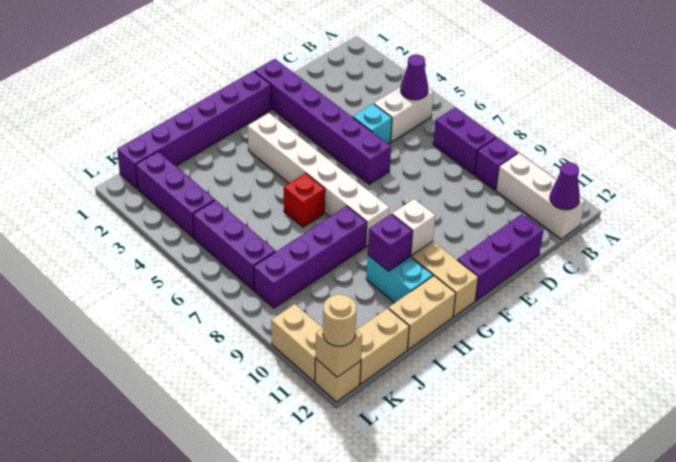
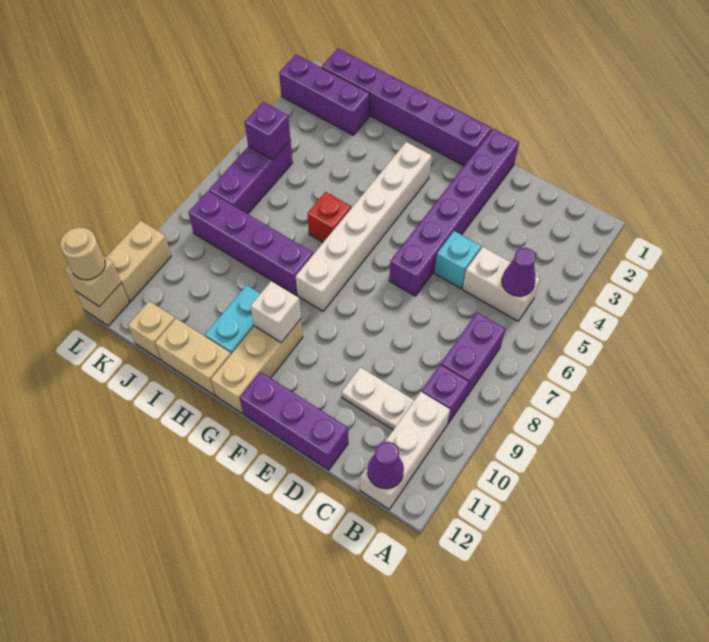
none -> white plate C10:D10 level 1
purple brick H10 level 2 -> purple brick K5 level 2
tan brick J12:K12 level 1 -> tan brick J12 level 1
purple brick K2:K4 level 1 -> purple brick J2:L2 level 1

